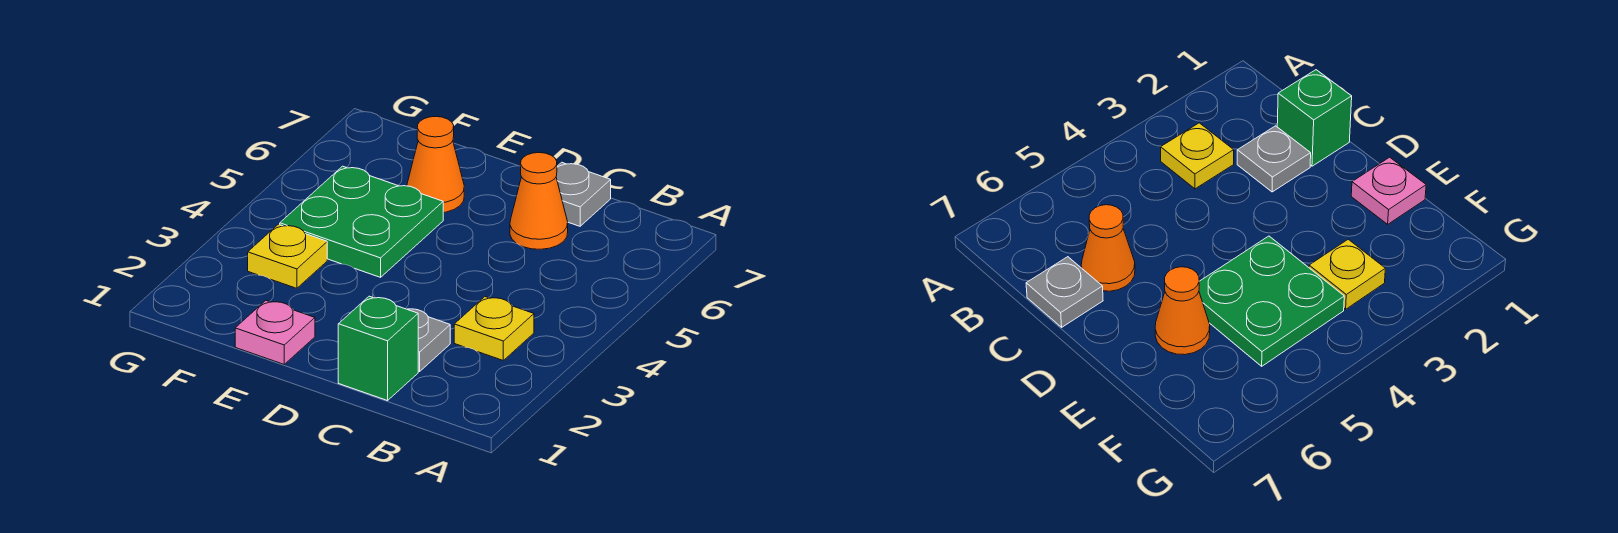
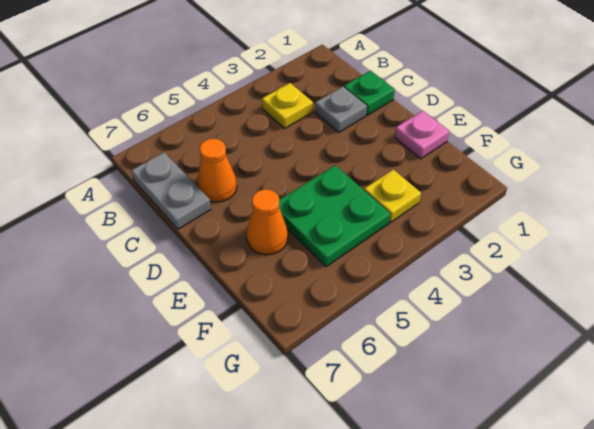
green brick C1 level 1 -> green plate C1 level 1
grey plate C7 level 1 -> grey plate B7:C7 level 1

